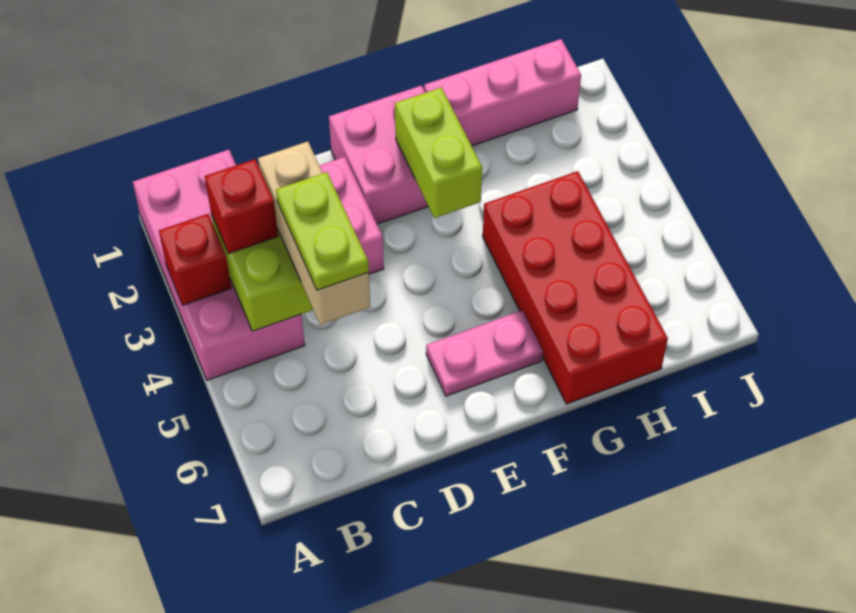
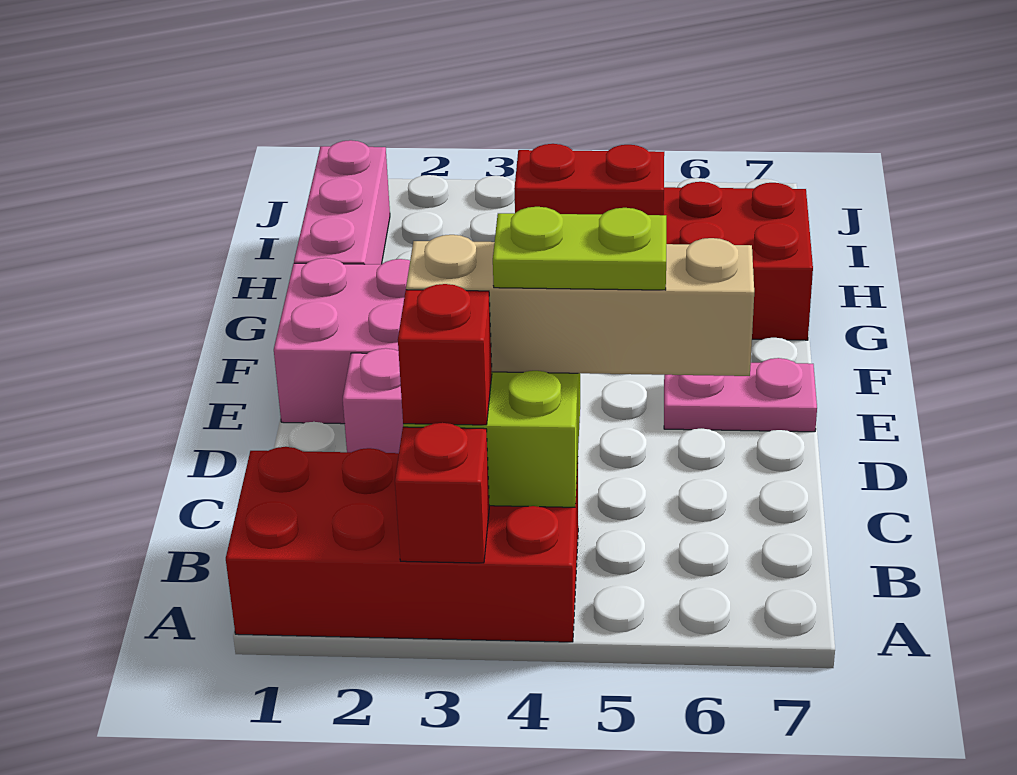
pink brick A1:B4 level 1 -> red brick A1:B4 level 1
tan brick C3:C5 level 3 -> tan brick C3:C6 level 3
pink plate E6:F6 level 1 -> pink plate E6:E7 level 1
lime brick F2:F3 level 2 -> none
none -> red brick G4:G5 level 2

